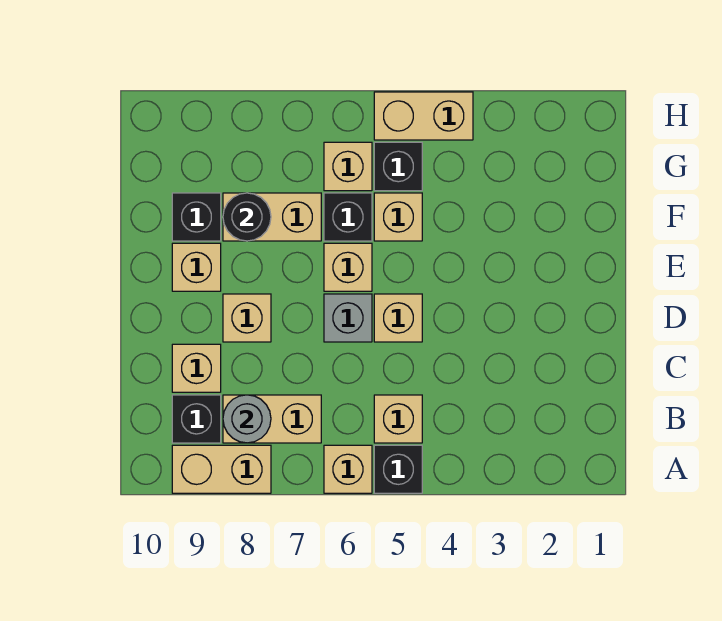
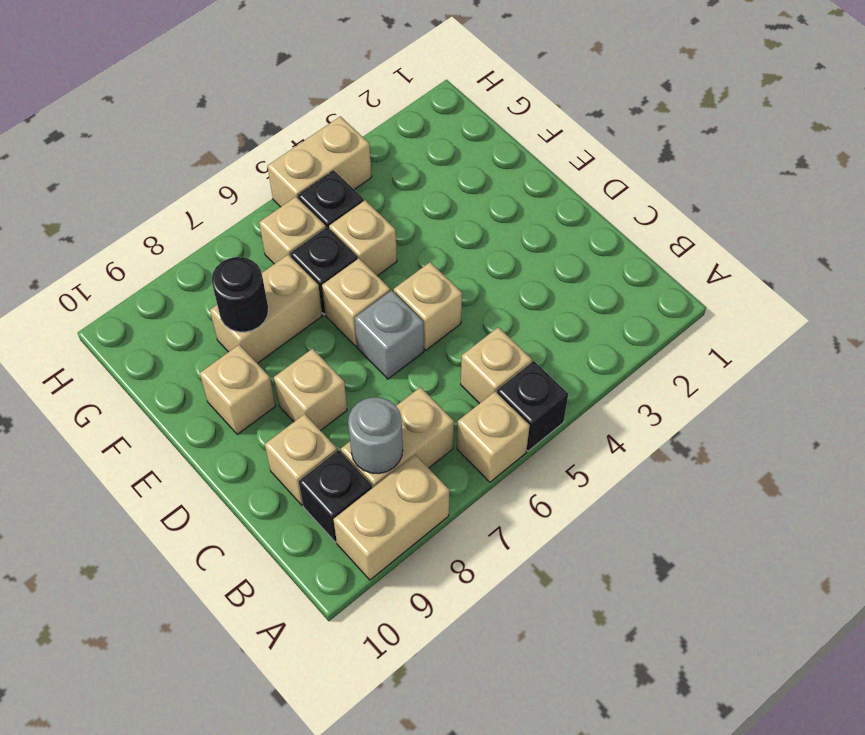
black brick F9 level 1 -> none

